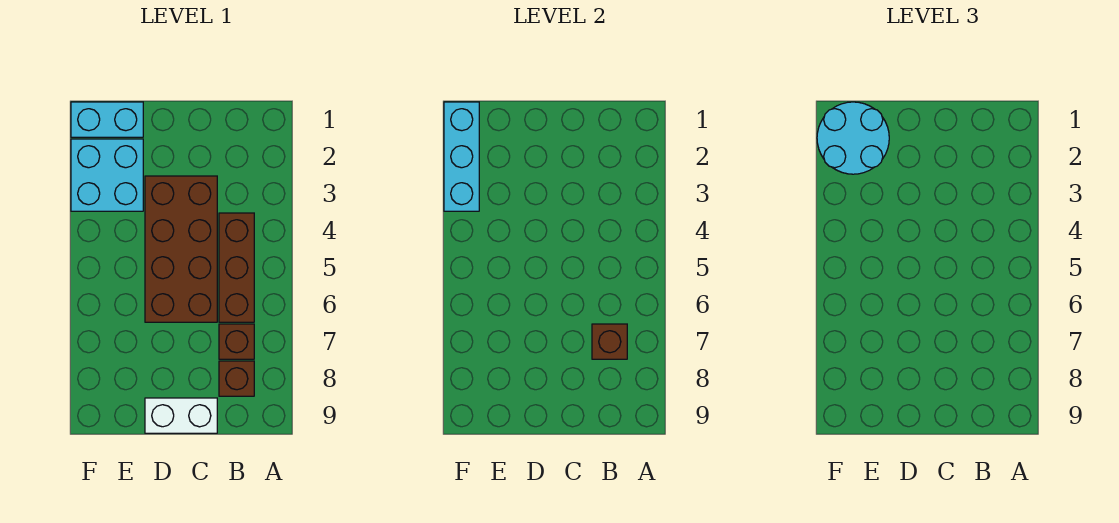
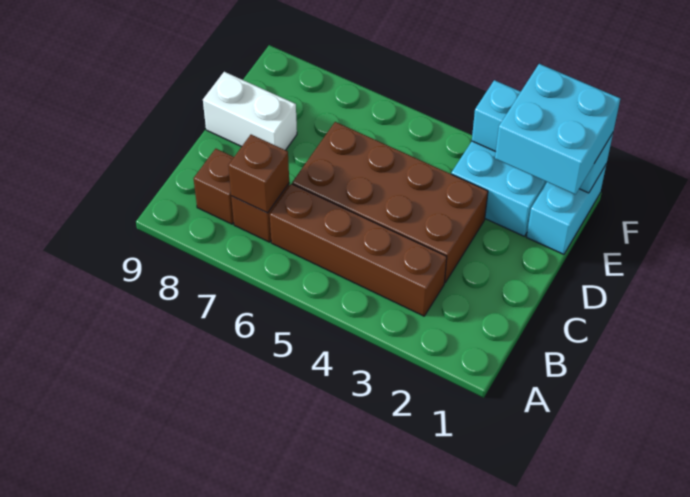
brown brick B4:B6 level 1 -> brown brick B3:B6 level 1
white brick C9:D9 level 1 -> white brick D8:D9 level 1
cyan round brick E1:F2 level 3 -> cyan brick E1:F2 level 3

